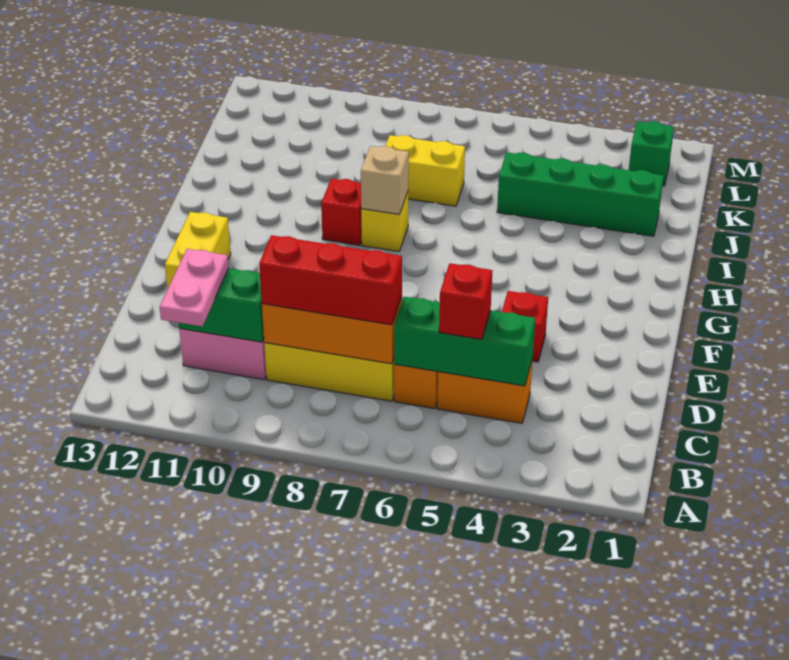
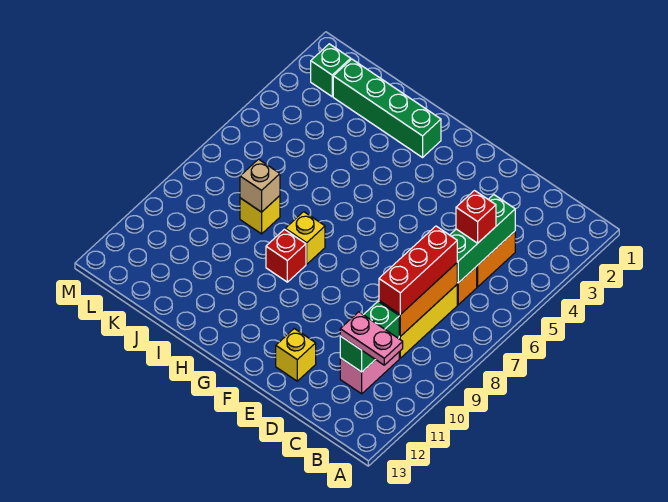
red brick E4 level 1 -> none
yellow brick E12:F12 level 1 -> yellow brick E12 level 1
tan brick H8 level 2 -> tan brick J8 level 2
green brick J2:J5 level 1 -> green brick H2:K2 level 1
yellow brick J7:J8 level 1 -> yellow brick J8 level 1

